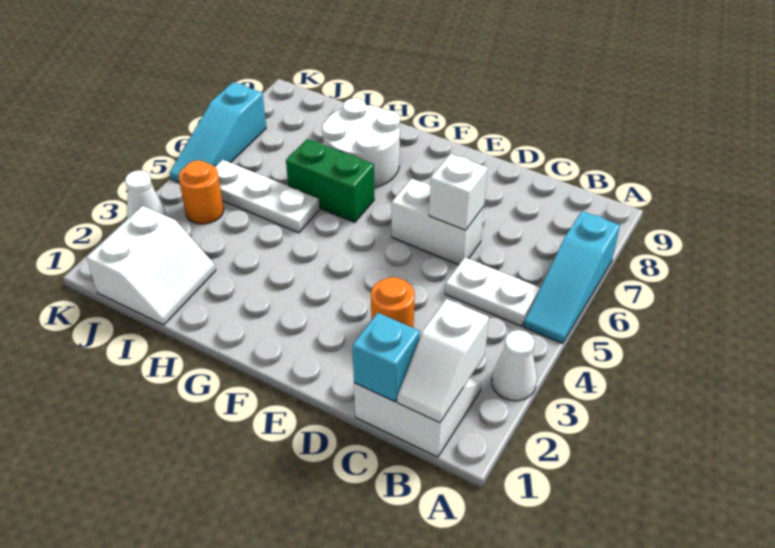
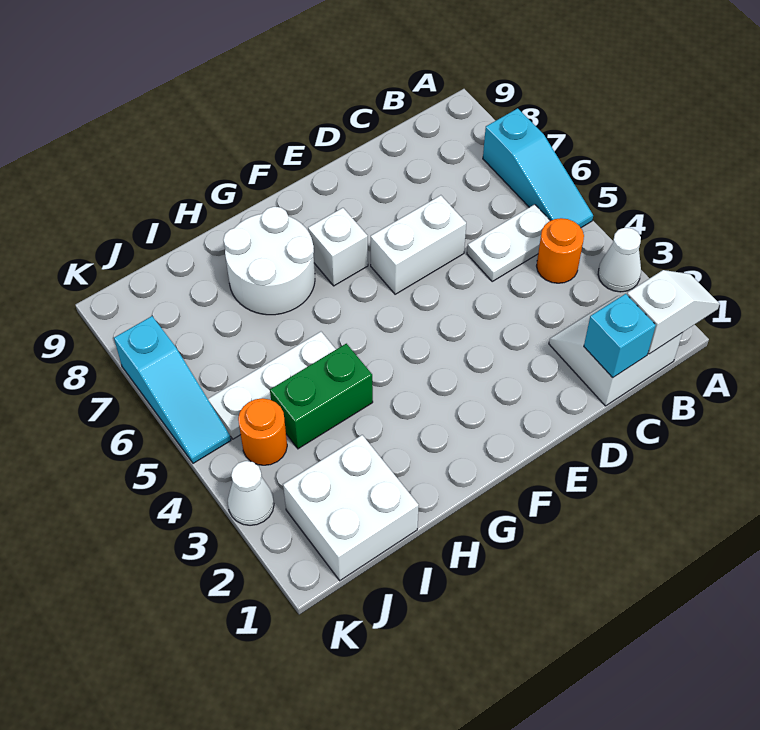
white slope B1:B2 level 2 top 2 -> white slope A1:B1 level 2 top B
orange round brick D3 level 1 -> orange round brick B4 level 1
white brick D6 level 2 -> white brick F7 level 1
green brick G6:H6 level 1 -> green brick H4:I4 level 1
white slope I1:J2 level 1 top J -> white brick I1:J2 level 1

